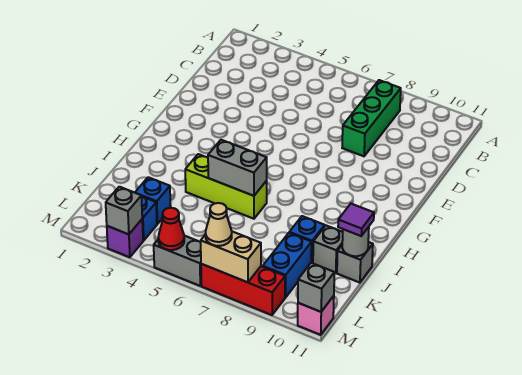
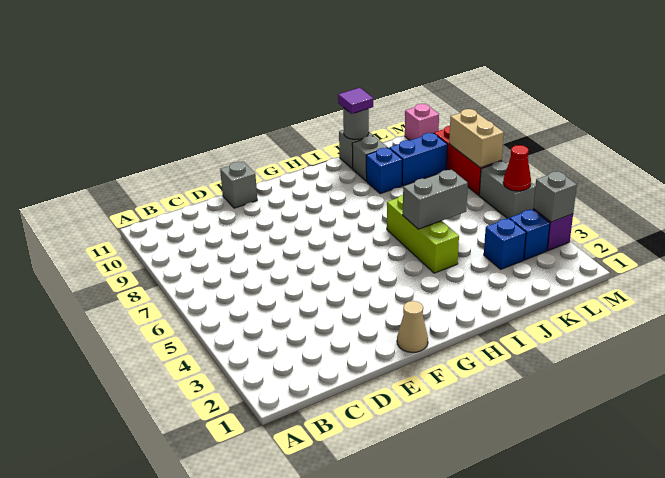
green brick B8:D8 level 1 -> none
grey brick I5:I6 level 2 -> grey brick I5:J5 level 2
tan cone M7 level 3 -> tan cone F1 level 1
grey brick M11 level 2 -> grey brick E11 level 1

